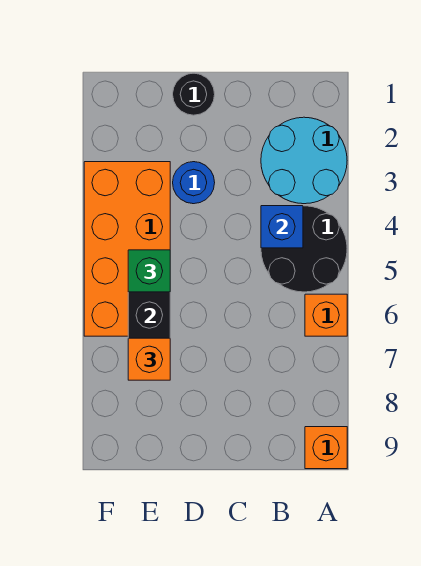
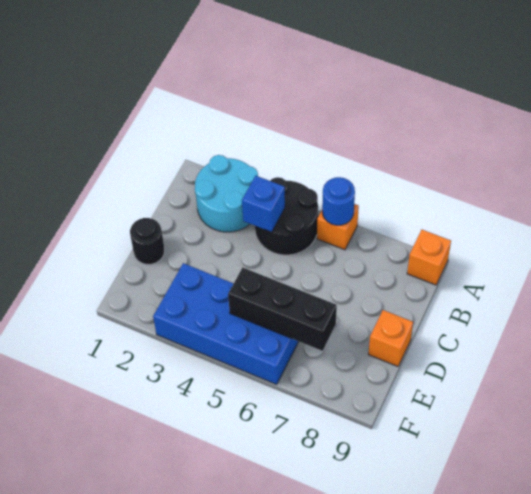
blue round brick D3 level 1 -> blue round brick A6 level 2
orange brick E3:F6 level 1 -> blue brick E3:F6 level 1
green brick E5 level 3 -> none
orange brick E7 level 3 -> orange brick D9 level 1

